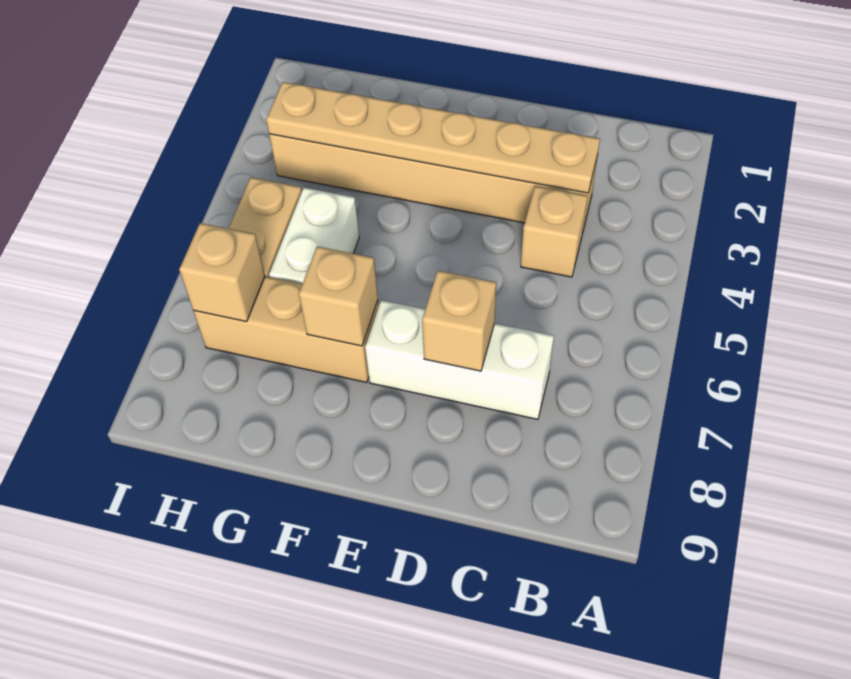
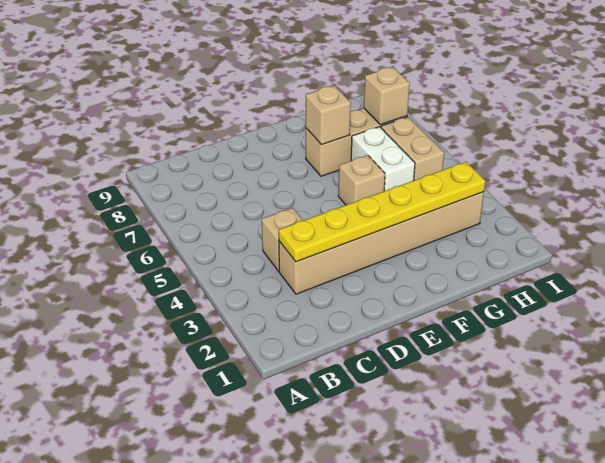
tan plate C3:H3 level 2 -> yellow plate C3:H3 level 2
white brick C7:E7 level 1 -> none
tan brick D7 level 2 -> tan brick F5 level 1

